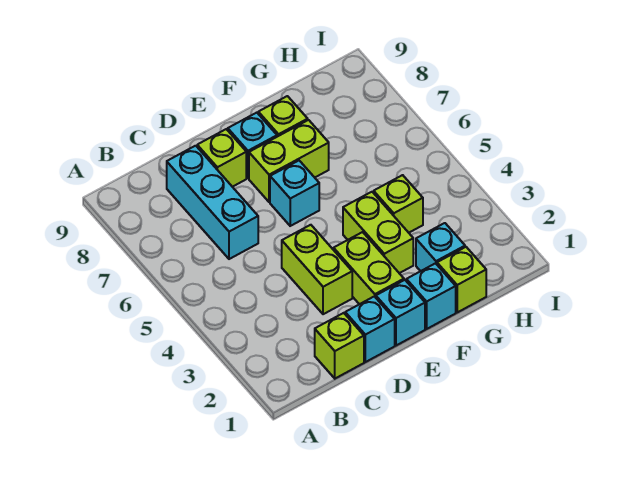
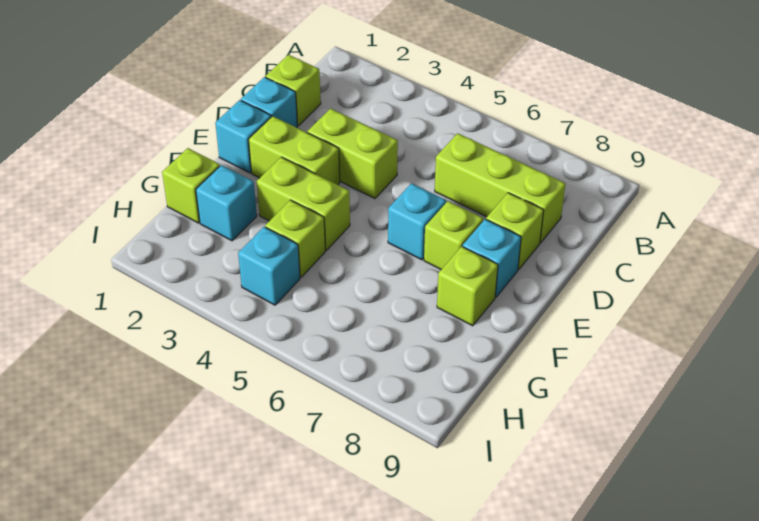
cyan brick C6:C8 level 1 -> lime brick C6:C8 level 1
lime brick E7:F7 level 1 -> lime brick E7 level 1
cyan brick F1 level 1 -> cyan brick H4 level 1

